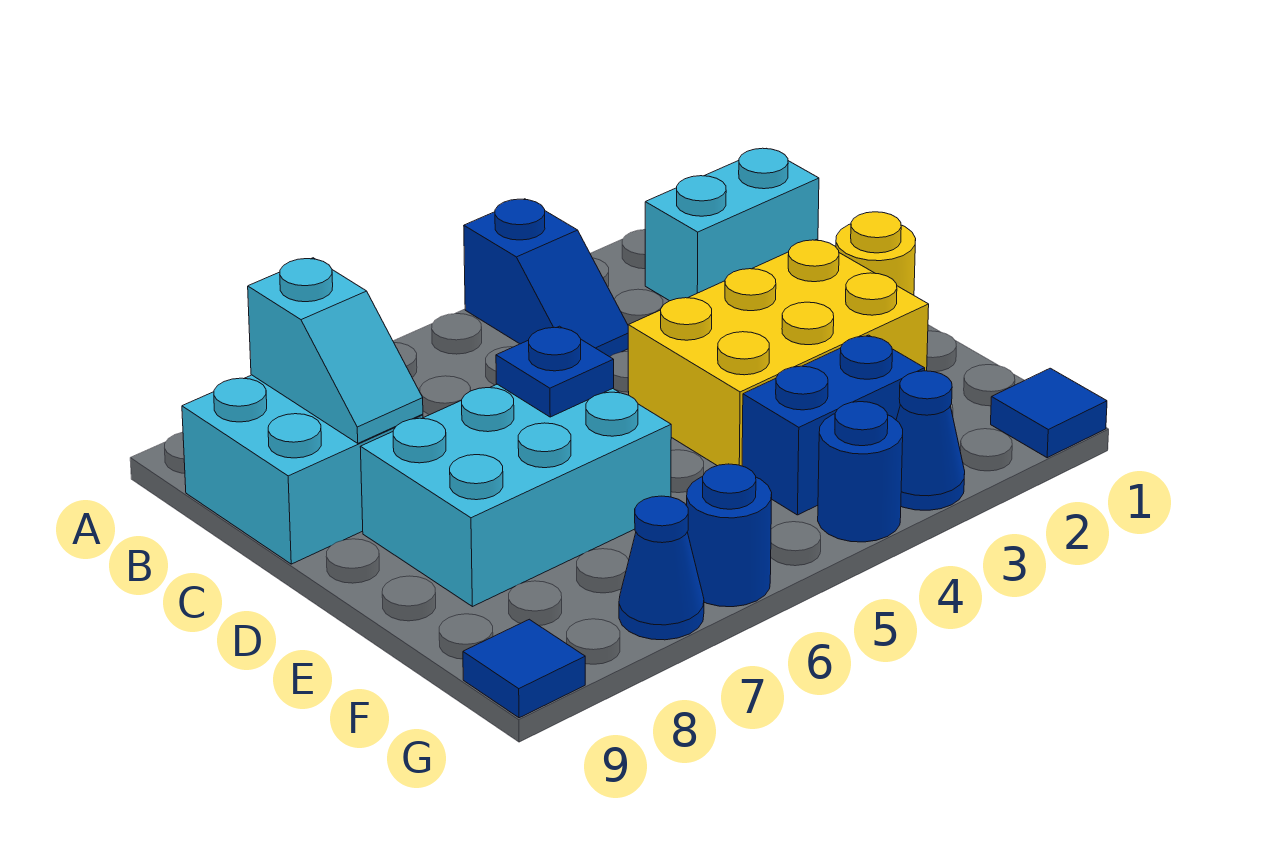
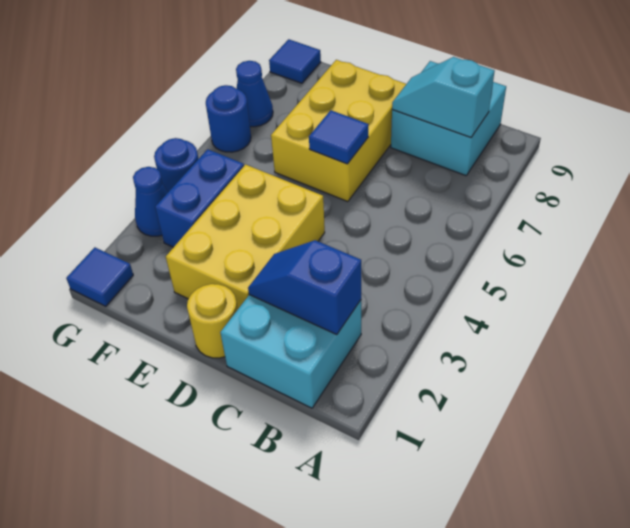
blue slope A4:B4 level 1 top A -> blue slope B2:C2 level 2 top B
cyan brick B1:B2 level 1 -> cyan brick B1:C2 level 1
cyan brick D6:E8 level 1 -> yellow brick D6:E8 level 1
blue plate D6 level 2 -> blue tile D6 level 2

